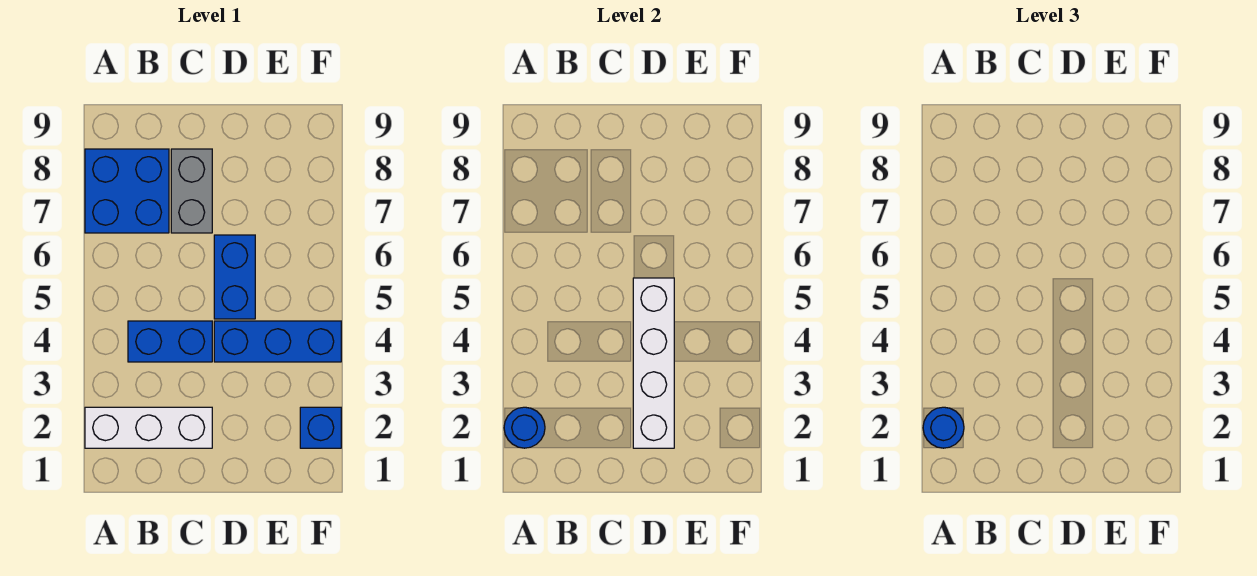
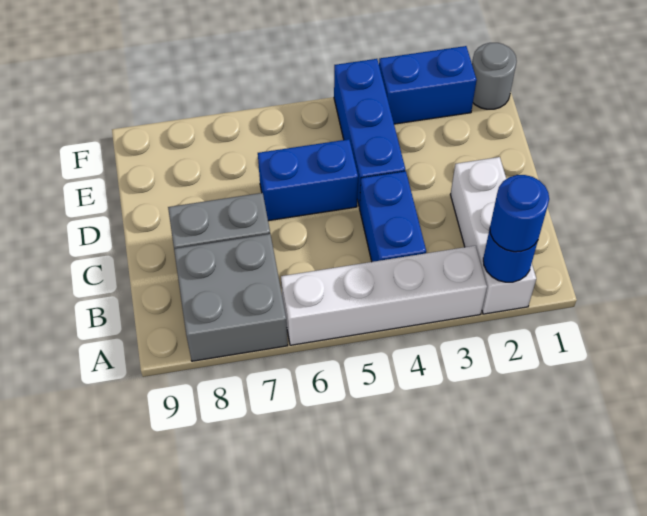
blue brick A7:B8 level 1 -> grey brick A7:B8 level 1
white brick D2:D5 level 2 -> white brick A3:A6 level 1
none -> grey round brick F1 level 1
blue brick F2 level 1 -> blue brick F2:F3 level 1

